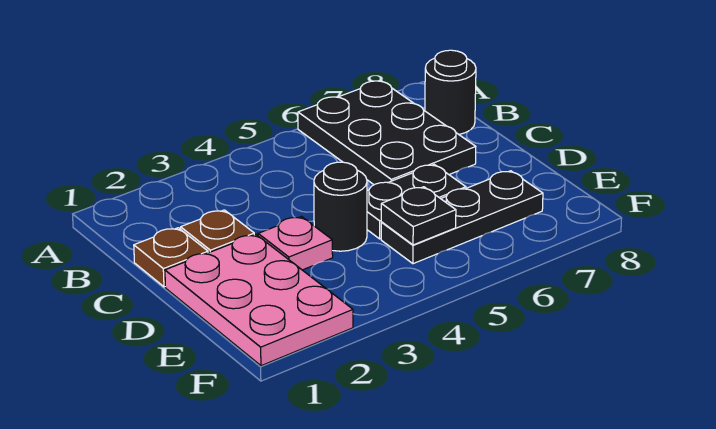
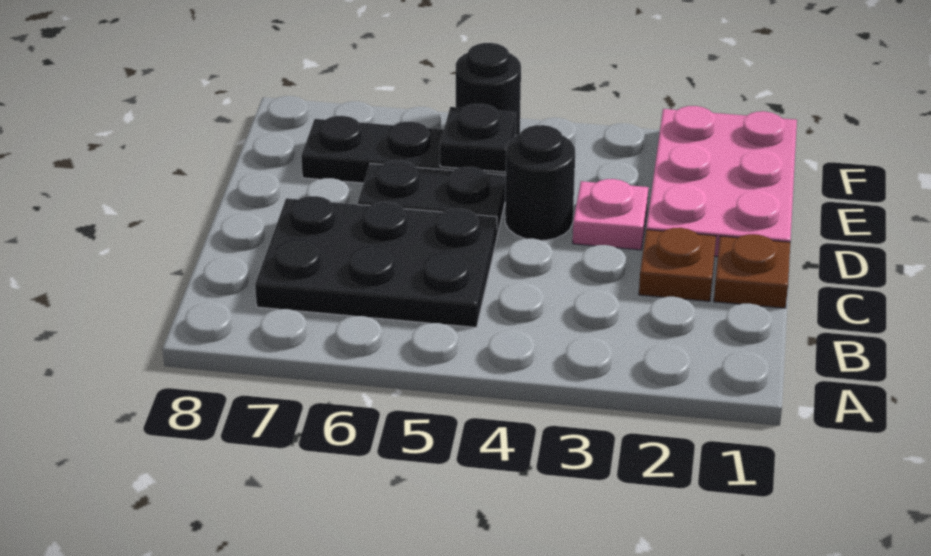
black plate A6:C7 level 1 -> black plate B5:C7 level 1
black round brick B8 level 1 -> black round brick F5 level 1

